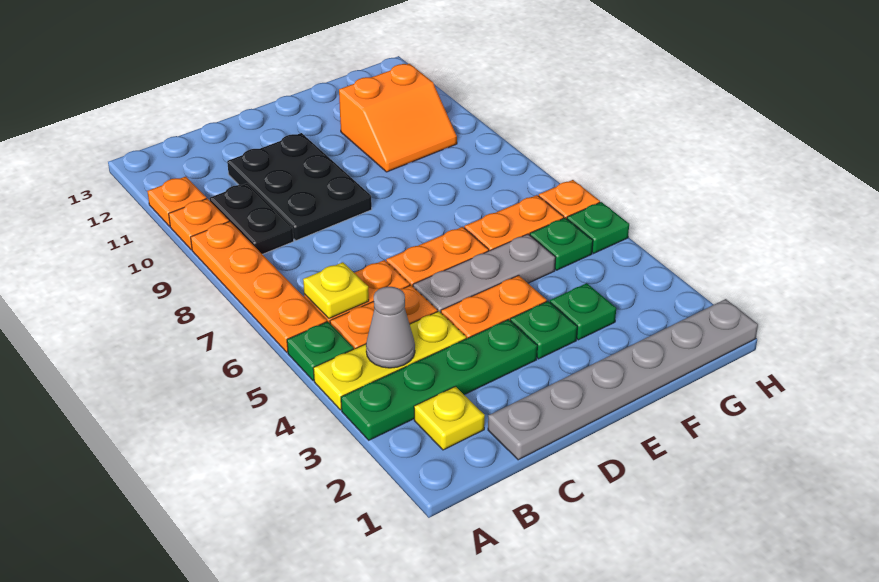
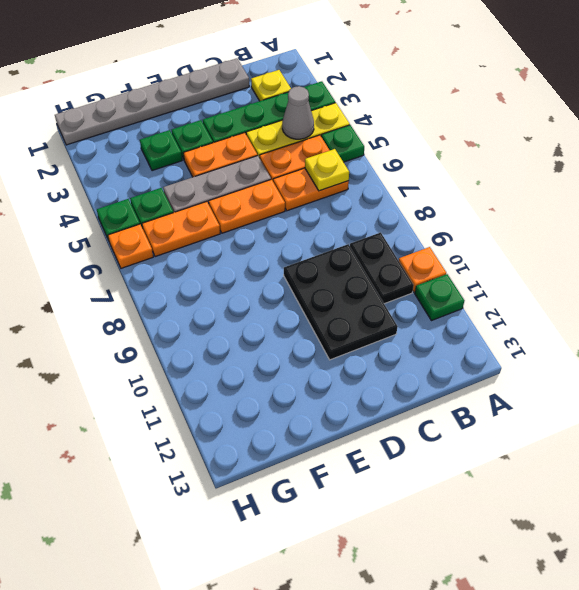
orange plate A6:A9 level 1 -> none
orange plate A11 level 1 -> green plate A11 level 1
orange slope F10:G11 level 1 top 11 -> none

